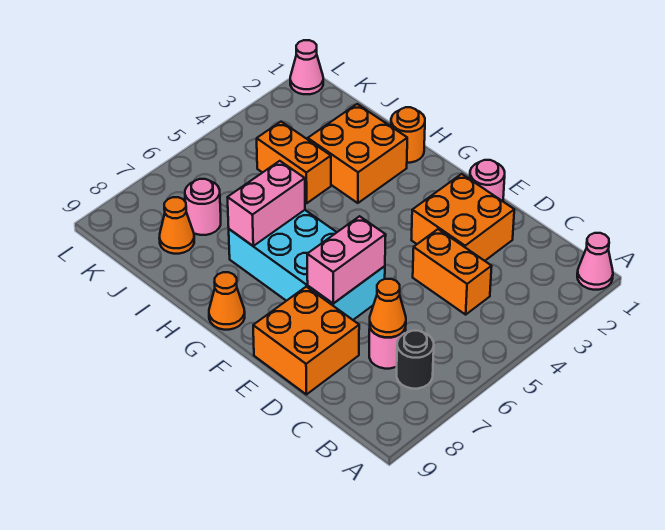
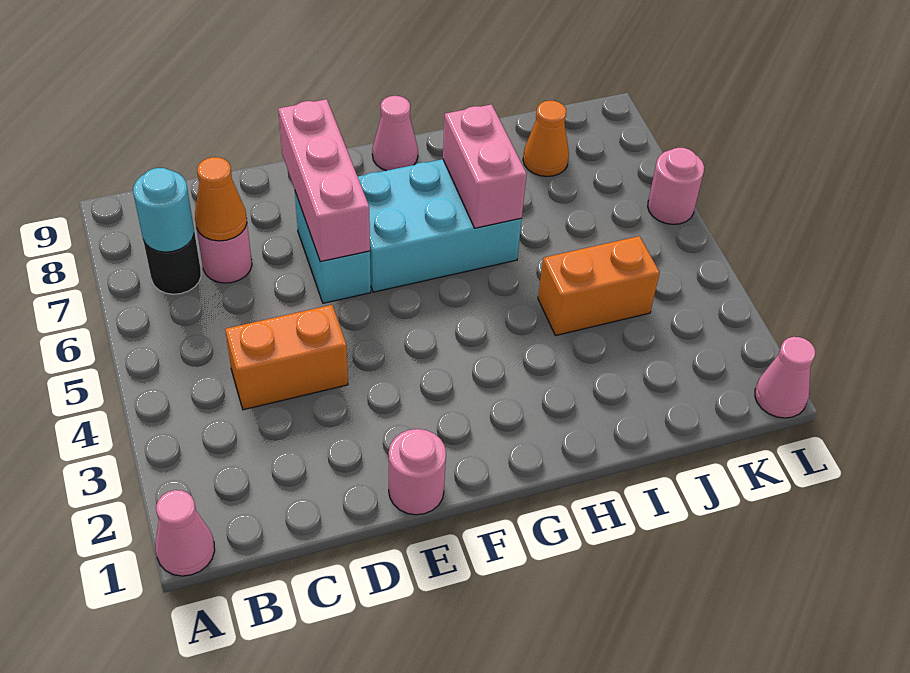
none -> cyan round brick B7 level 2
orange brick D2:E3 level 1 -> none
orange brick D8:E9 level 1 -> none
pink brick E6:E7 level 2 -> pink brick E6:E8 level 2
orange cone G9 level 1 -> pink cone G9 level 1
orange round brick H1 level 1 -> none
orange brick H2:I3 level 1 -> none
pink round brick J7 level 1 -> pink round brick L6 level 1

